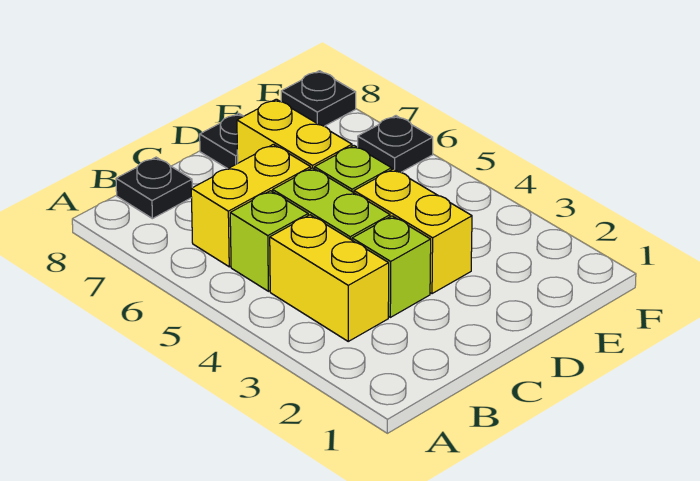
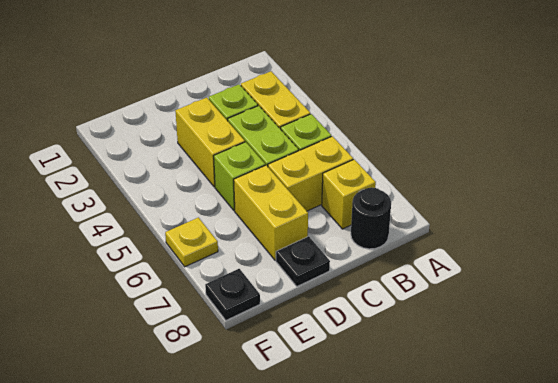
none -> yellow brick B7 level 1
black plate B8 level 1 -> black round brick B8 level 1
black plate F6 level 1 -> yellow plate F6 level 1

